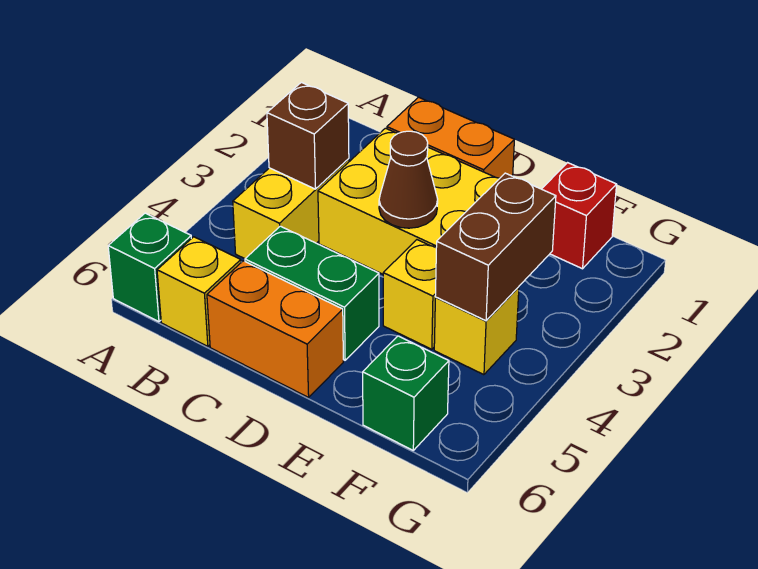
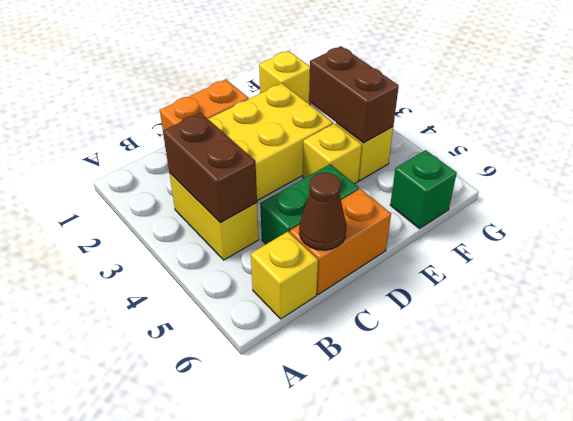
green brick A6 level 1 -> none
brown brick B3 level 2 -> brown brick B3:B4 level 2
brown cone D3 level 2 -> brown cone C6 level 2
red brick F1 level 1 -> yellow brick F1 level 1

